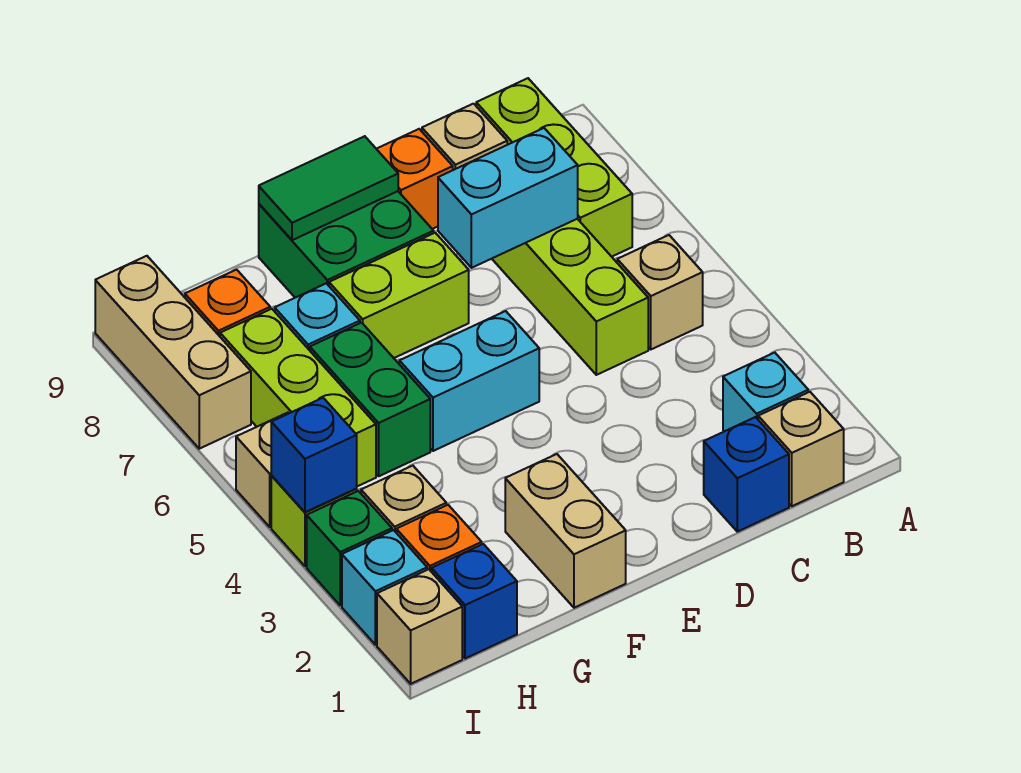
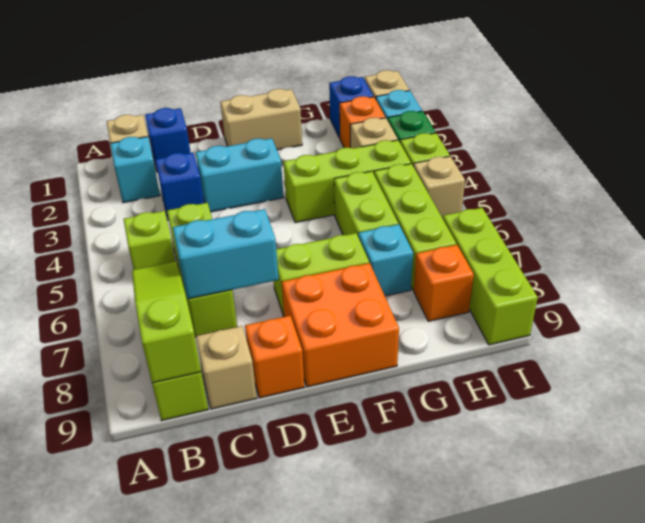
tan brick B5 level 1 -> lime brick B5 level 1
none -> lime slope B7:B9 level 2 top 9
cyan brick E5:F5 level 1 -> cyan brick D3:E3 level 1
green brick E8:F9 level 1 -> orange brick E8:F9 level 1
green tile E9:F9 level 2 -> none
tan brick F1:F2 level 1 -> tan brick E1:F1 level 1
none -> lime brick F4:H4 level 1
green brick G5:G6 level 1 -> lime brick G5:G6 level 1
blue brick I4 level 2 -> blue brick C3 level 1
tan brick I7:I9 level 1 -> lime brick I7:I9 level 1

